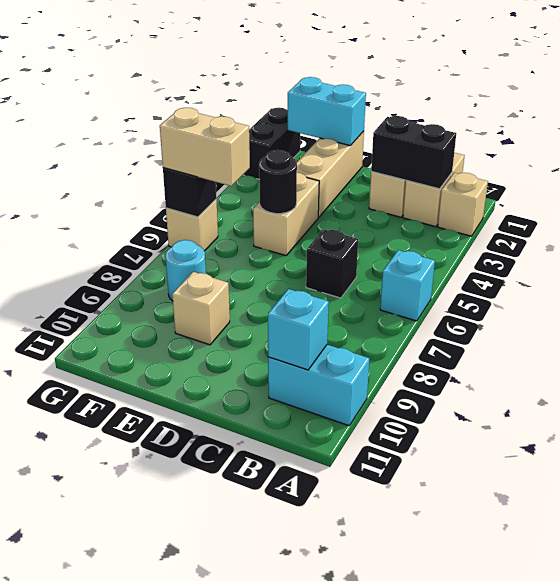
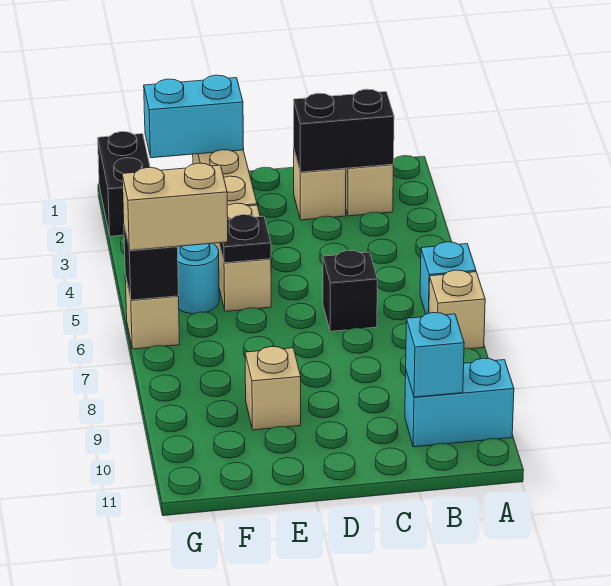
tan brick A2 level 1 -> tan brick A7 level 1
black round brick E5 level 2 -> black plate E5 level 2
cyan round brick F8 level 1 -> cyan round brick F5 level 1

